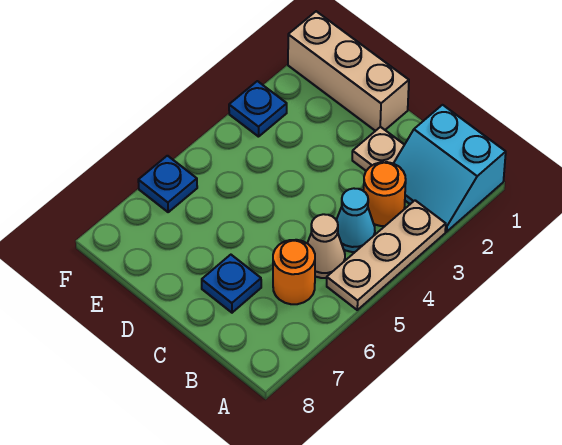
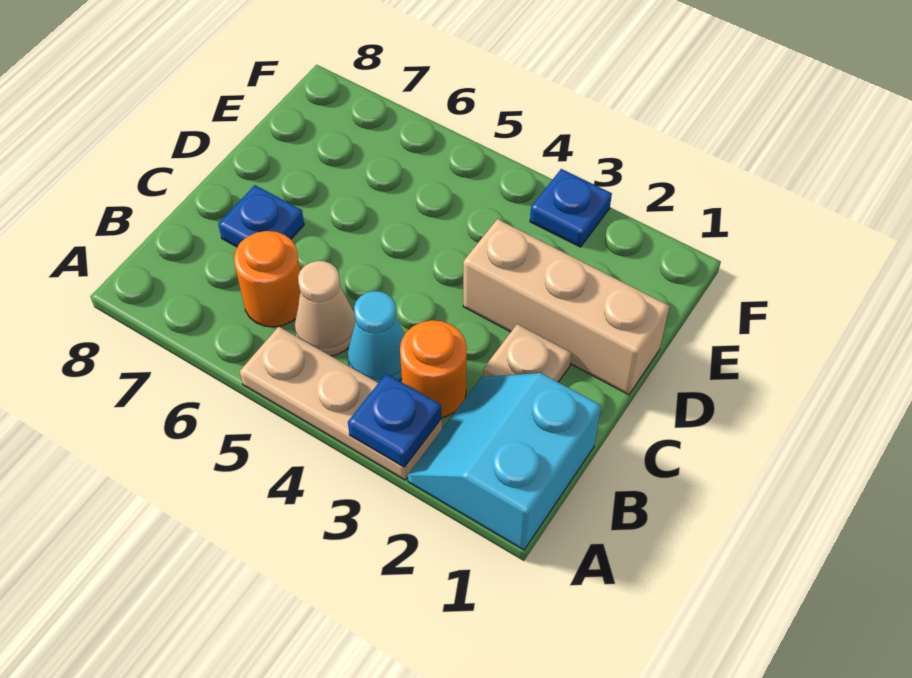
tan brick D1:F1 level 1 -> tan brick D1:D3 level 1
blue plate F6 level 1 -> blue plate A3 level 2

